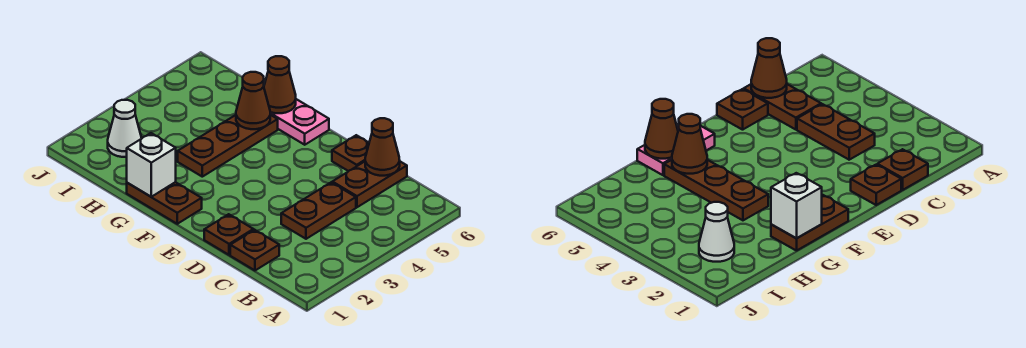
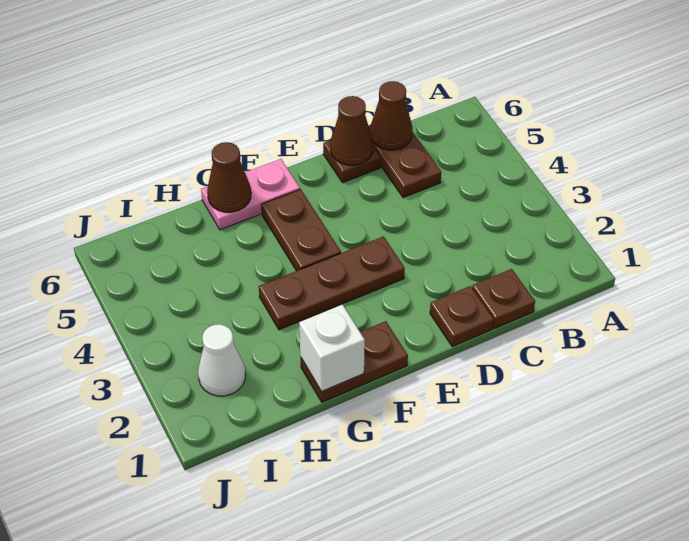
brown plate C3:C4 level 1 -> brown plate F4:F5 level 1
brown plate G3:G5 level 1 -> brown plate E3:G3 level 1
brown cone G5 level 2 -> brown cone D6 level 2

